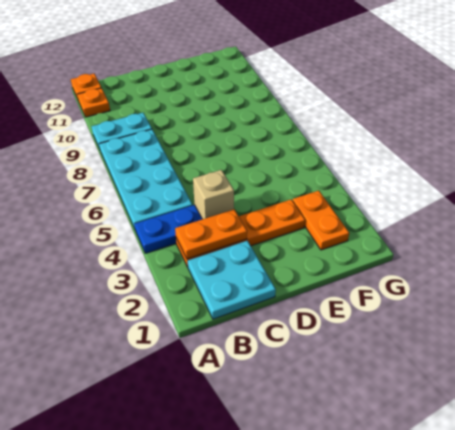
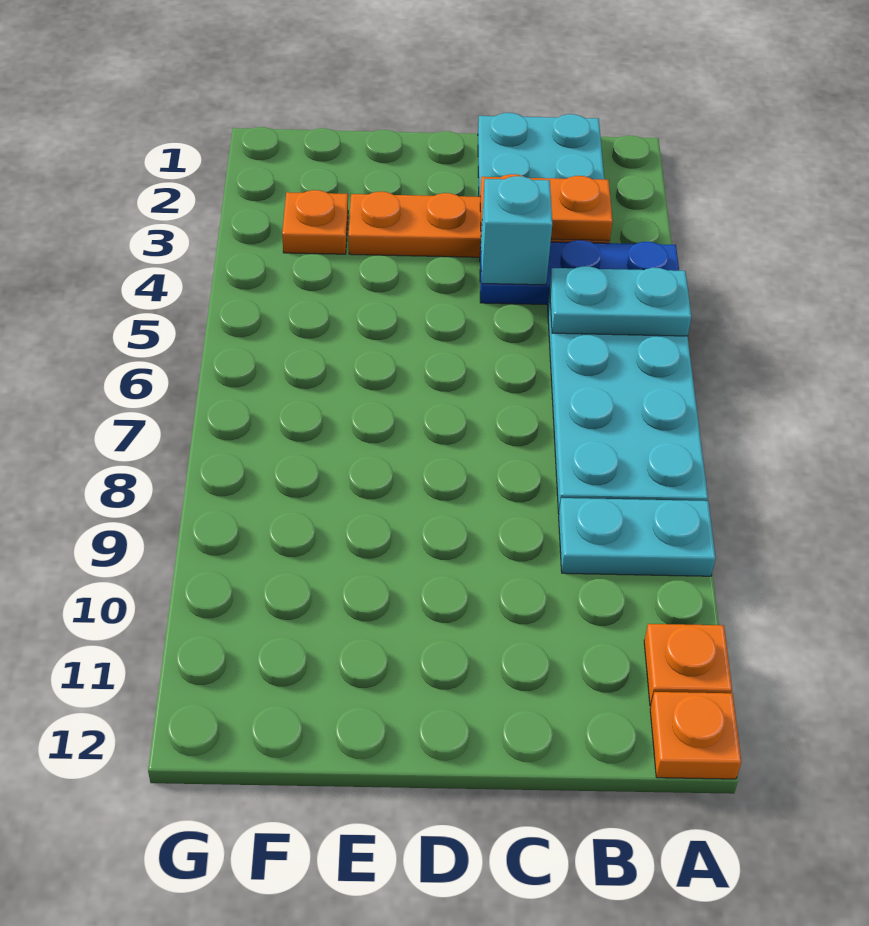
none -> cyan plate A5:B5 level 2
tan brick C4 level 2 -> cyan brick C4 level 2
orange plate F2:F3 level 1 -> orange plate F3 level 1

